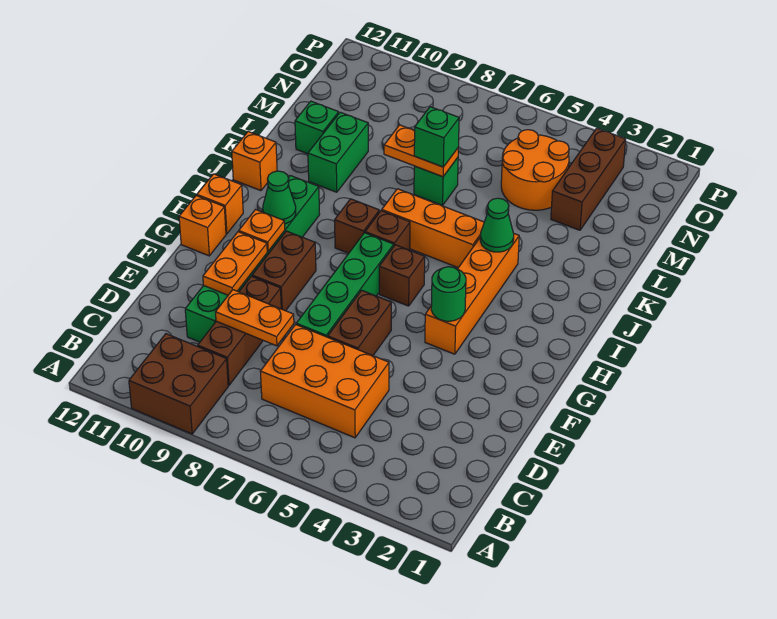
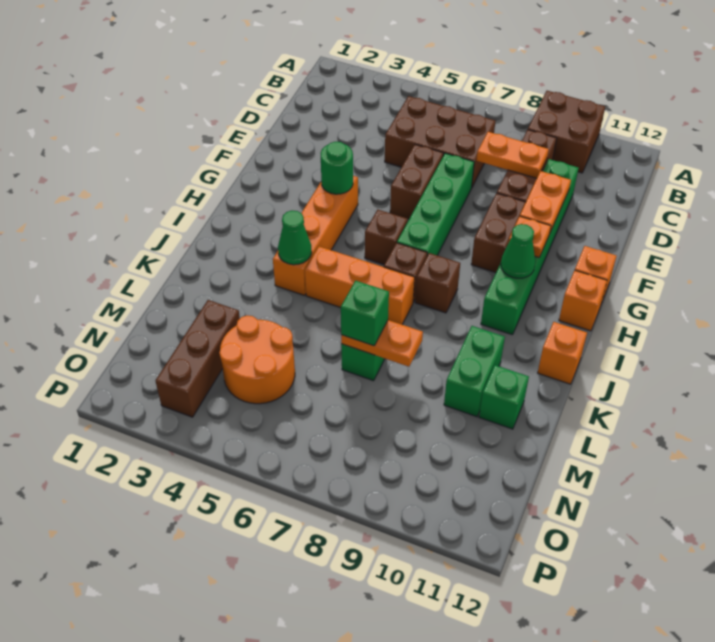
orange brick C5:D7 level 1 -> brown brick C5:D7 level 1

